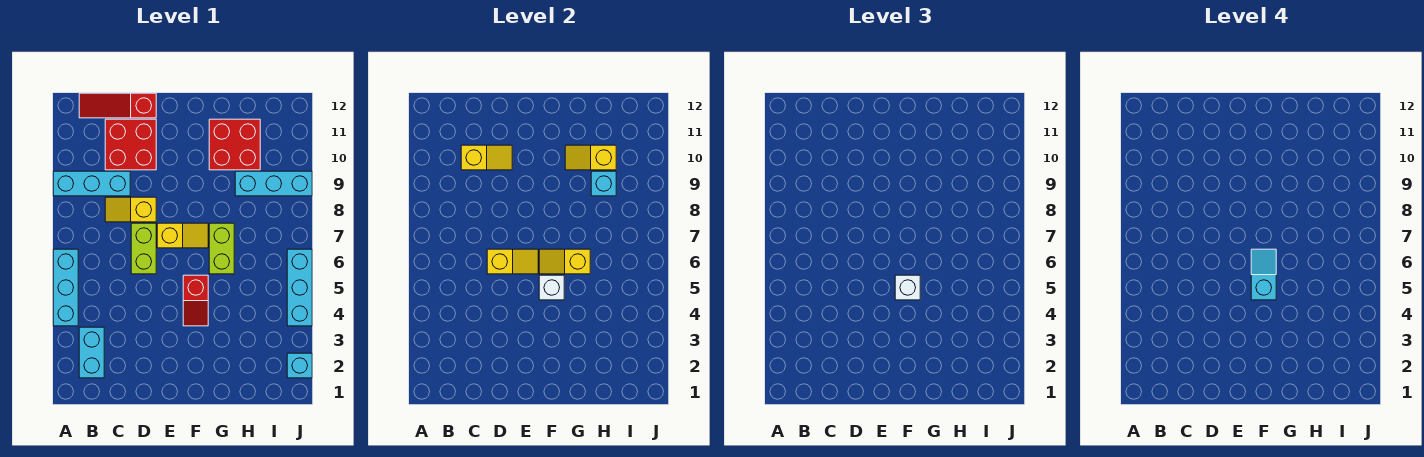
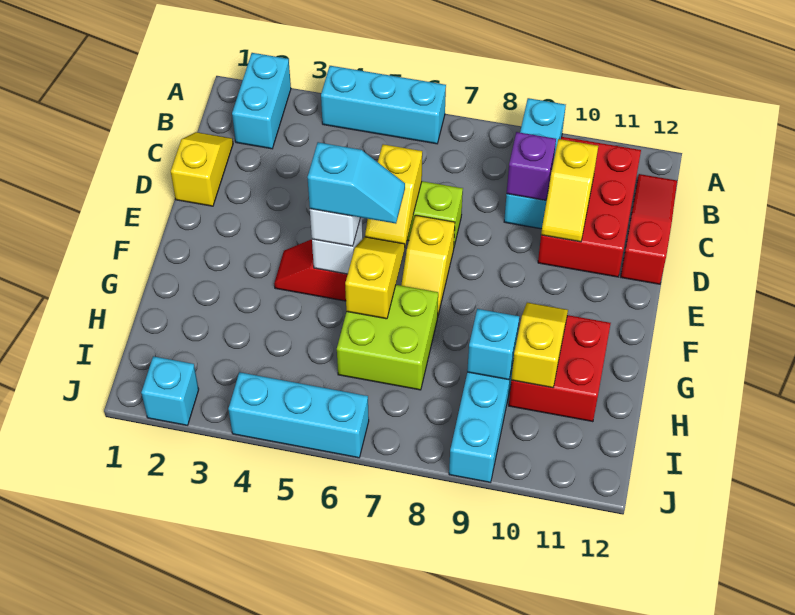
cyan brick B2:B3 level 1 -> cyan brick A2:B2 level 1
yellow slope C8:D8 level 1 top D -> yellow slope C1:D1 level 1 top D
none -> purple brick C9 level 2
red brick C10:D11 level 1 -> red brick B10:D11 level 1
lime brick G6:G7 level 1 -> lime brick G6:H7 level 1

